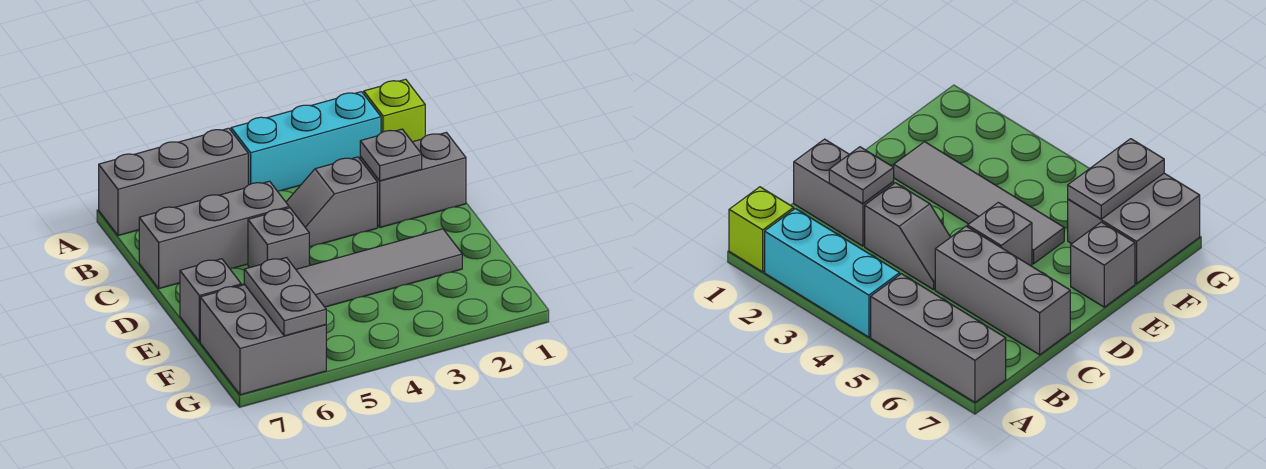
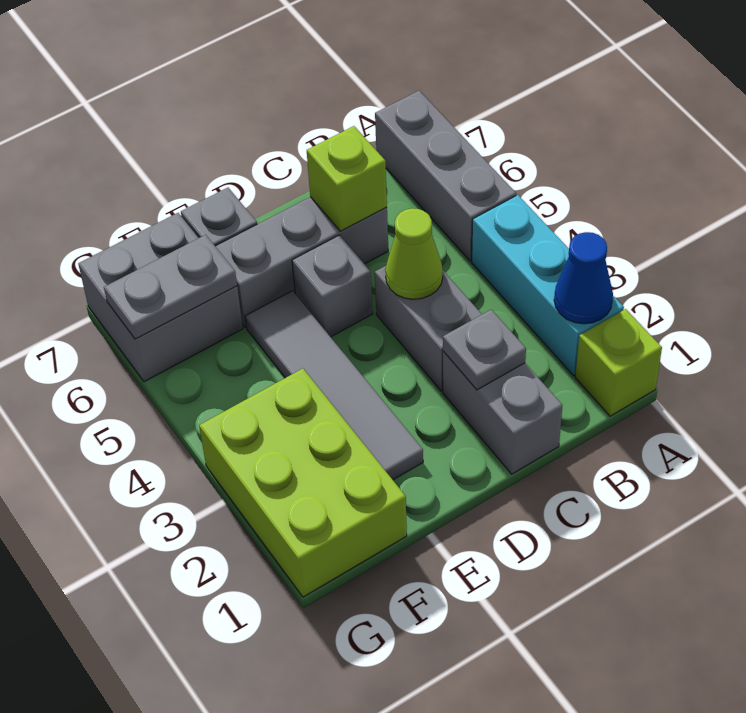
none -> blue cone A2 level 2
grey slope C3:C4 level 1 top 3 -> grey brick C3:C4 level 1
none -> lime cone C4 level 2
grey brick C5:C7 level 1 -> grey brick C6:E6 level 1
none -> lime brick C6 level 2
none -> lime brick F1:G3 level 1

